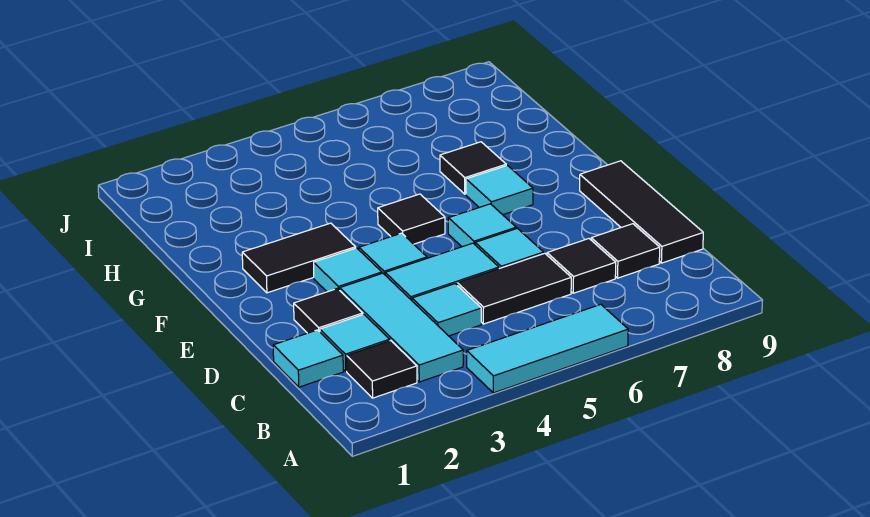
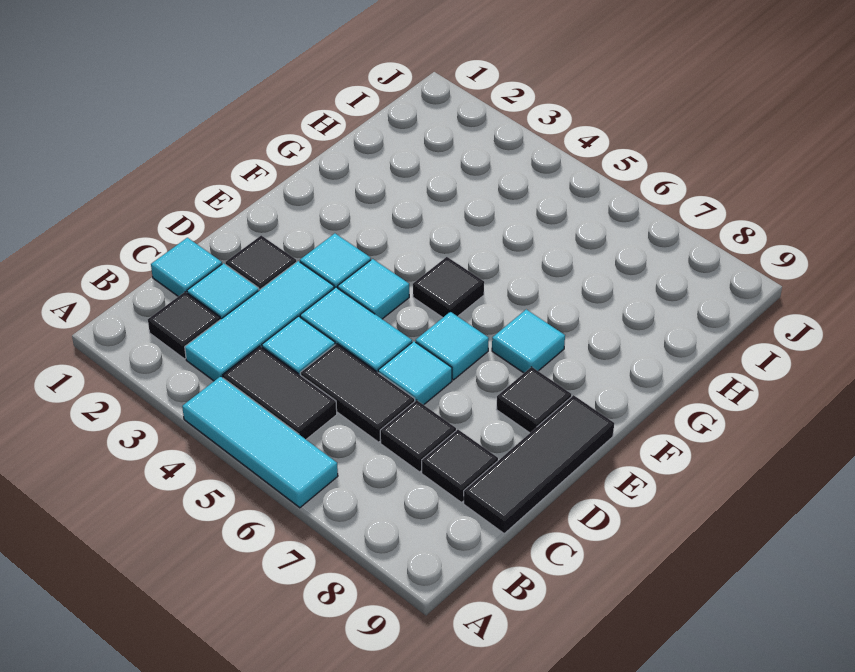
black tile F2:F3 level 1 -> black tile B4:B5 level 1
black tile G7 level 1 -> black tile E8 level 1

